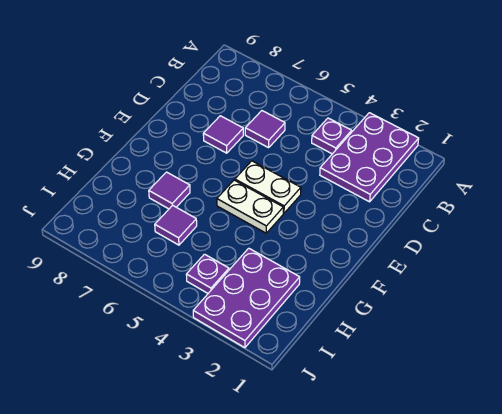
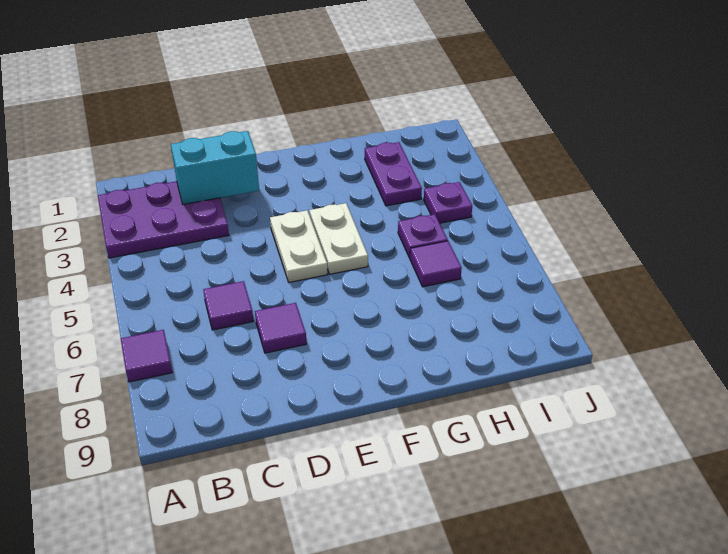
purple plate B4 level 1 -> purple plate H5 level 1
none -> cyan brick C2:D2 level 2
purple tile G7 level 1 -> purple tile A7 level 1
purple plate H2:J3 level 1 -> purple plate H2:H3 level 1

